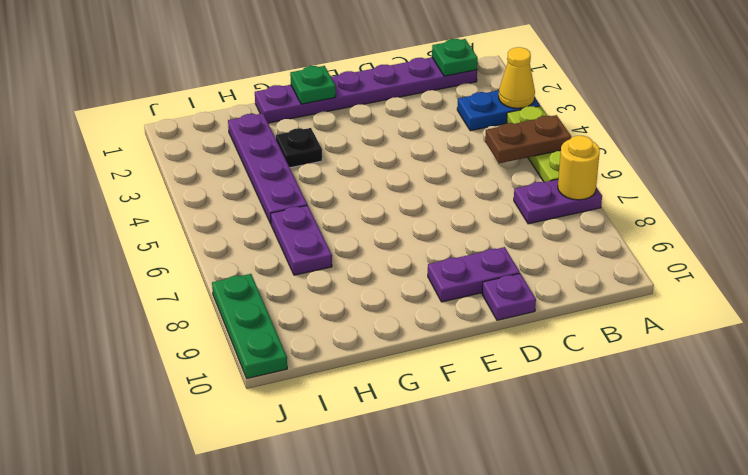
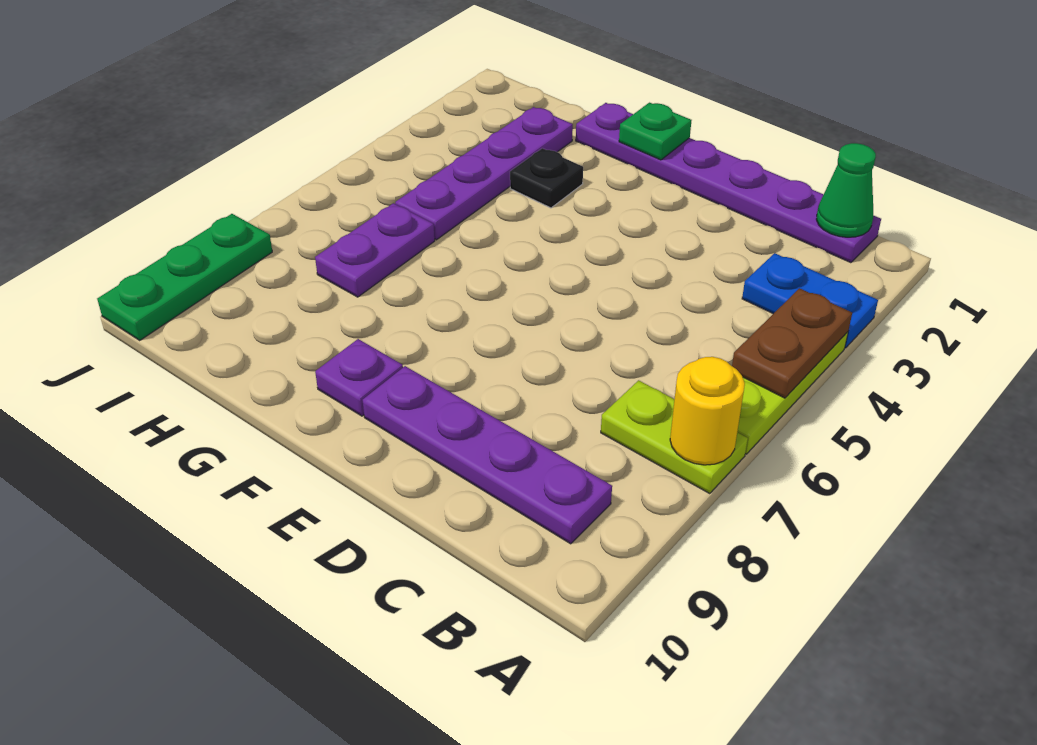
yellow cone A3 level 2 -> none
brown plate A5:B5 level 2 -> brown plate A4:A5 level 2
purple plate A7:B7 level 1 -> lime plate A7:B7 level 1
green plate B1 level 2 -> green cone B1 level 2
purple plate D9:E9 level 1 -> purple plate B9:E9 level 1
purple plate D10 level 1 -> purple plate F9 level 1

